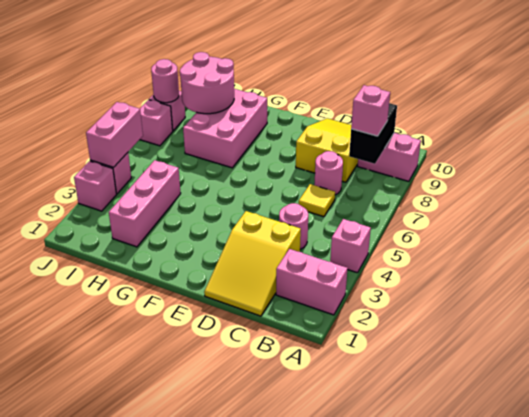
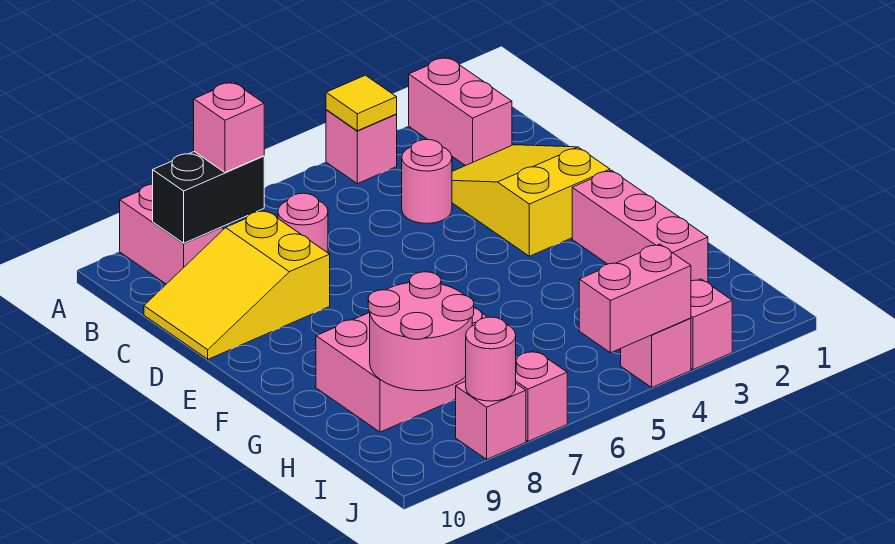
yellow slope C1:D3 level 1 top 3 -> yellow slope C2:E3 level 1 top E
yellow tile C6 level 1 -> yellow tile A4 level 2
pink brick H2:H4 level 1 -> pink brick F2:H2 level 1

